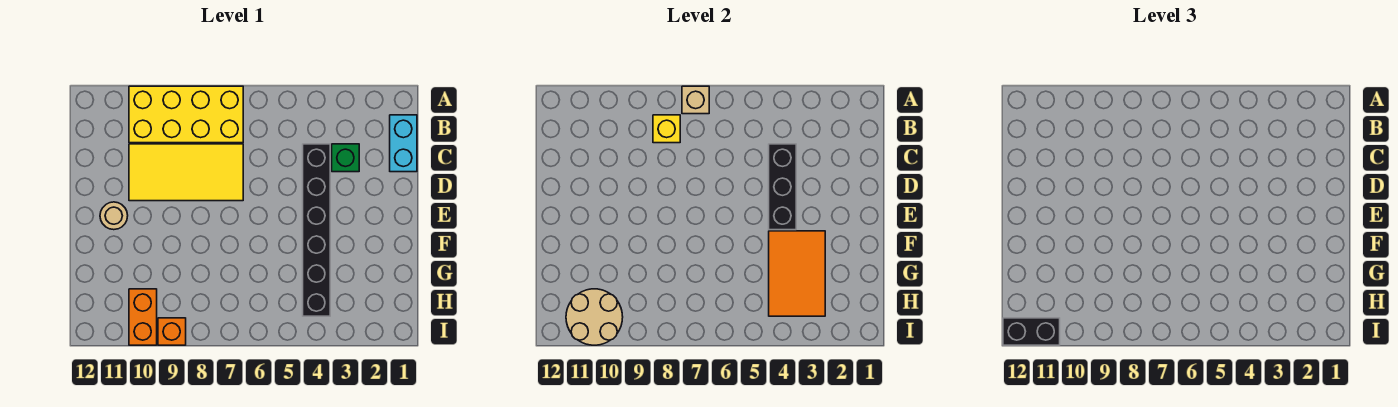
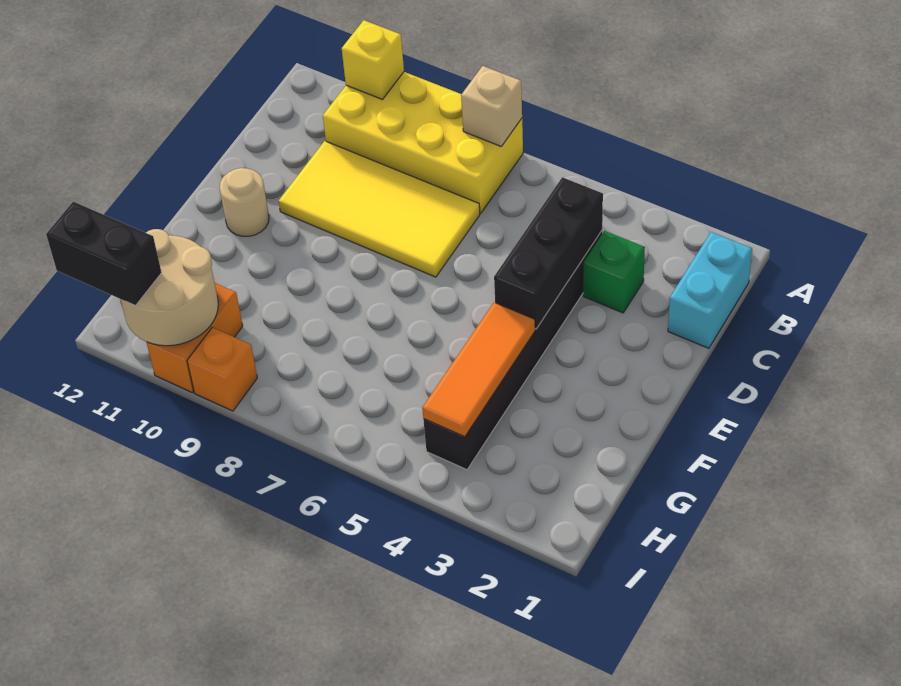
yellow brick B8 level 2 -> yellow brick A10 level 2
orange tile F3:H4 level 2 -> orange tile F4:H4 level 2

